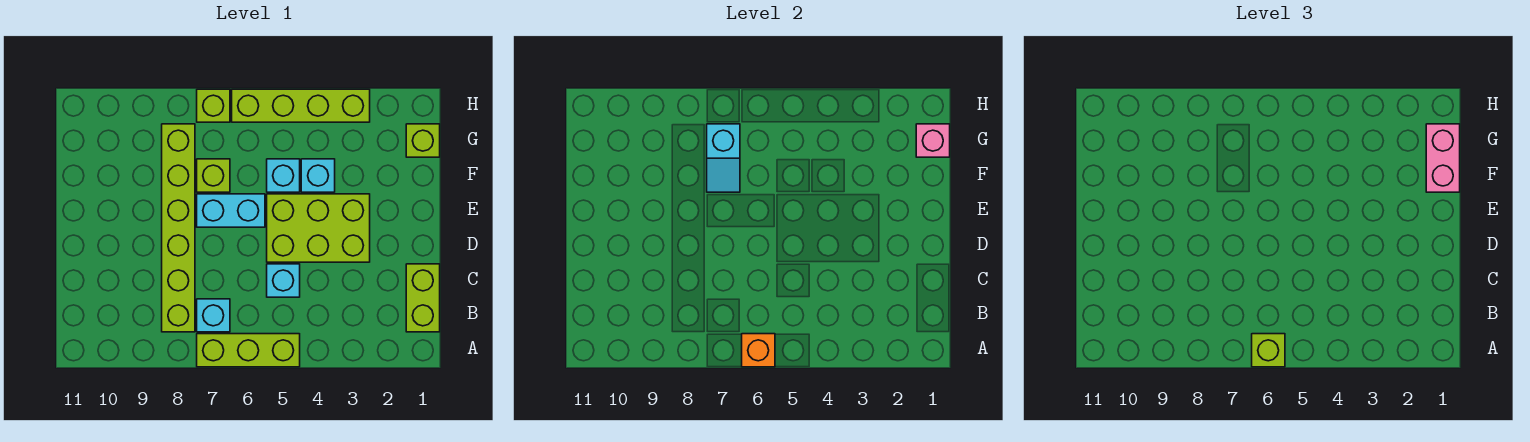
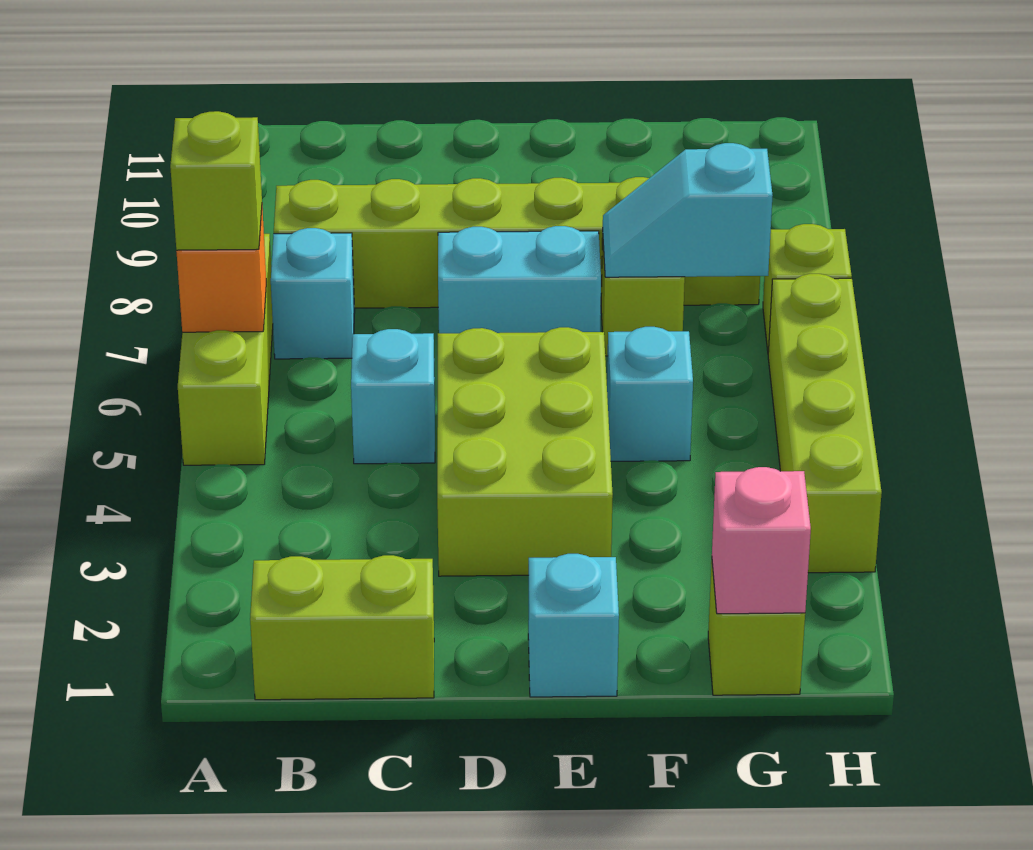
cyan brick E6:E7 level 1 -> cyan brick D7:E7 level 1
pink brick F1:G1 level 3 -> none
cyan brick F4 level 1 -> cyan brick E1 level 1

